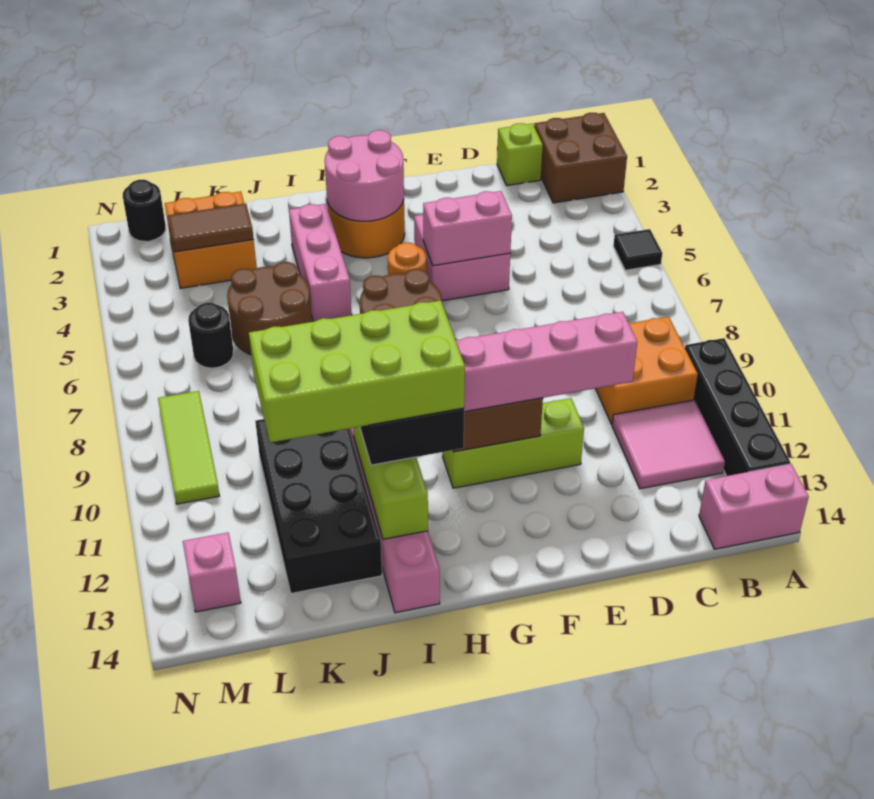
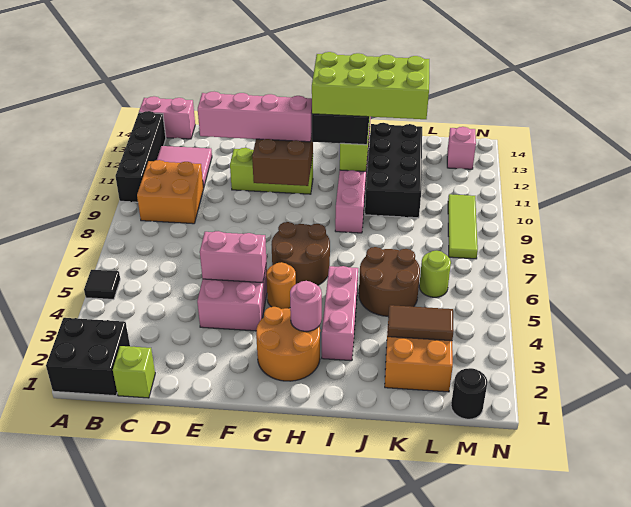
brown brick A1:B2 level 1 -> black brick A1:B2 level 1
pink round brick G2:H3 level 2 -> pink round brick H3 level 2
black round brick L6 level 1 -> lime round brick L6 level 1

